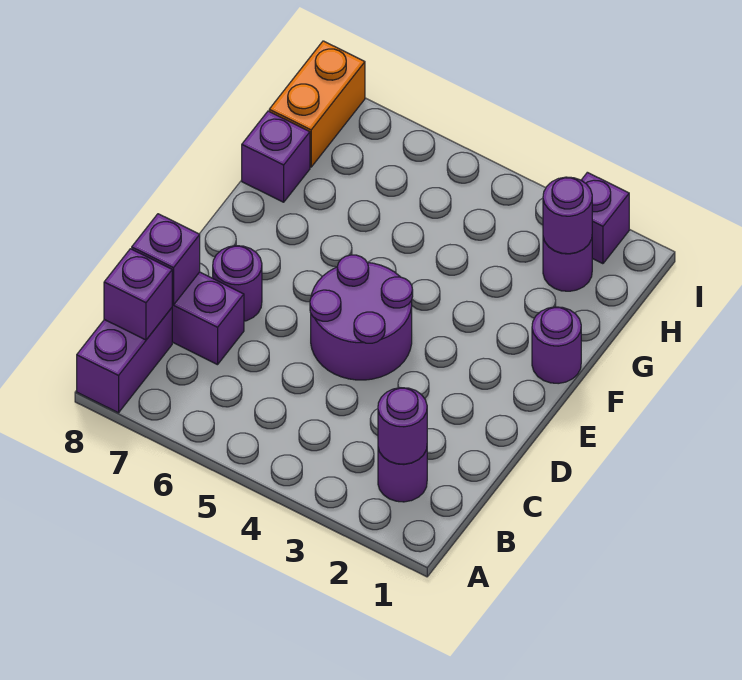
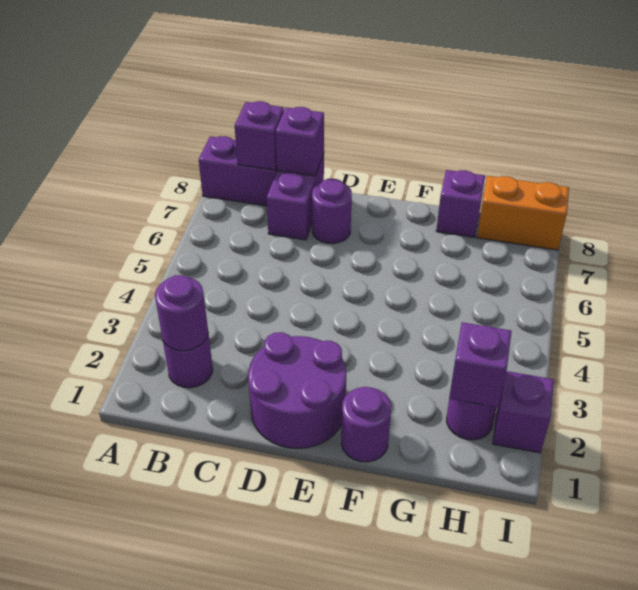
purple round brick D4:E5 level 1 -> purple round brick D1:E2 level 1
purple round brick H2 level 2 -> purple brick H2 level 2

